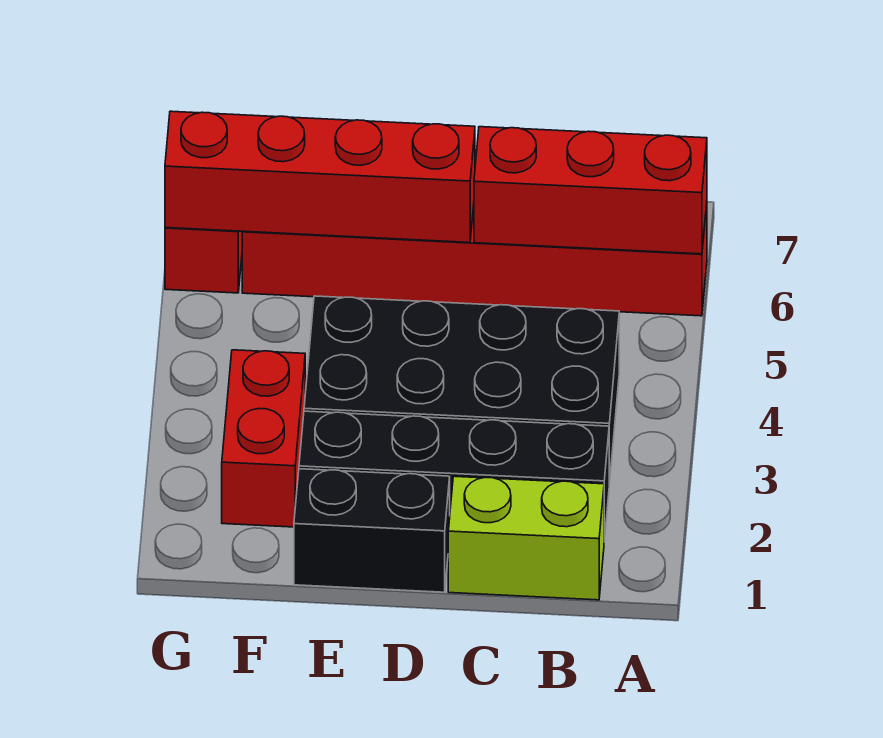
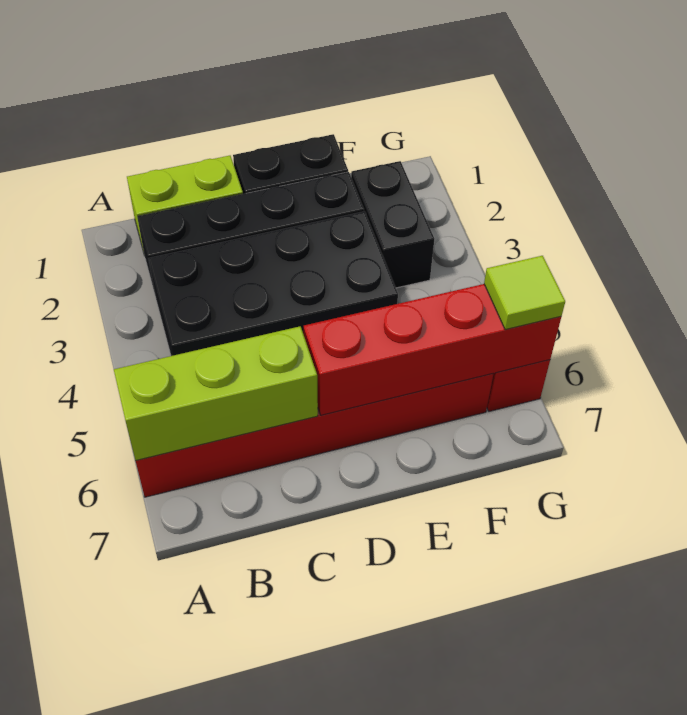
red brick A6:C6 level 2 -> lime brick A6:C6 level 2
red brick F2:F3 level 1 -> black brick F2:F3 level 1
none -> lime tile G6 level 3

